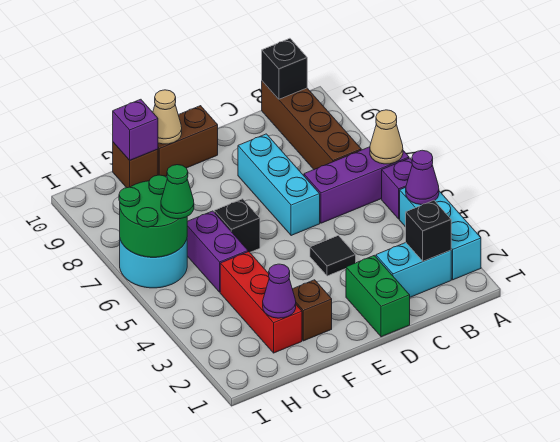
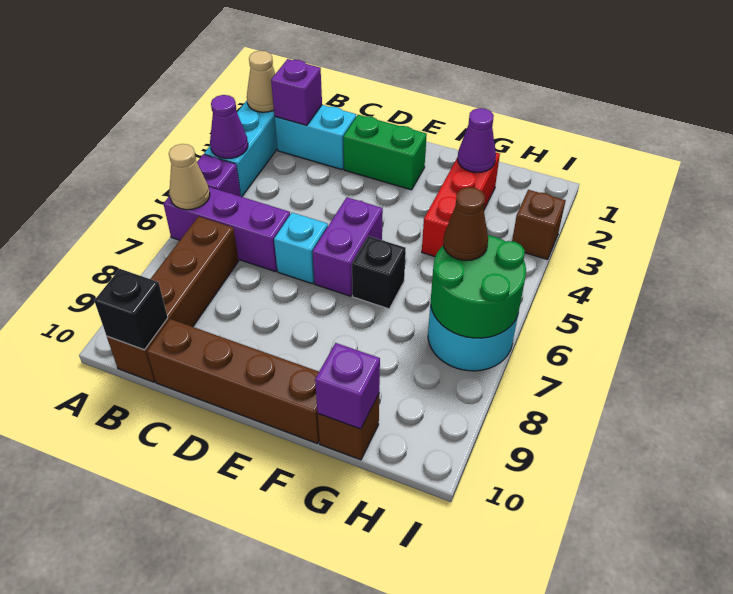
black brick B2 level 2 -> purple brick B2 level 2
green brick D1:D2 level 1 -> green brick D2:E2 level 1
black tile D4 level 1 -> none
cyan brick D6:D8 level 1 -> cyan brick D6 level 1
brown brick E10:F10 level 1 -> brown brick C10:F10 level 1
brown brick F2 level 1 -> brown brick I3 level 1
tan cone F10 level 2 -> tan cone A2 level 2
purple brick G5:G6 level 1 -> purple brick E5:E6 level 1
green cone H6 level 3 -> brown cone H6 level 3

